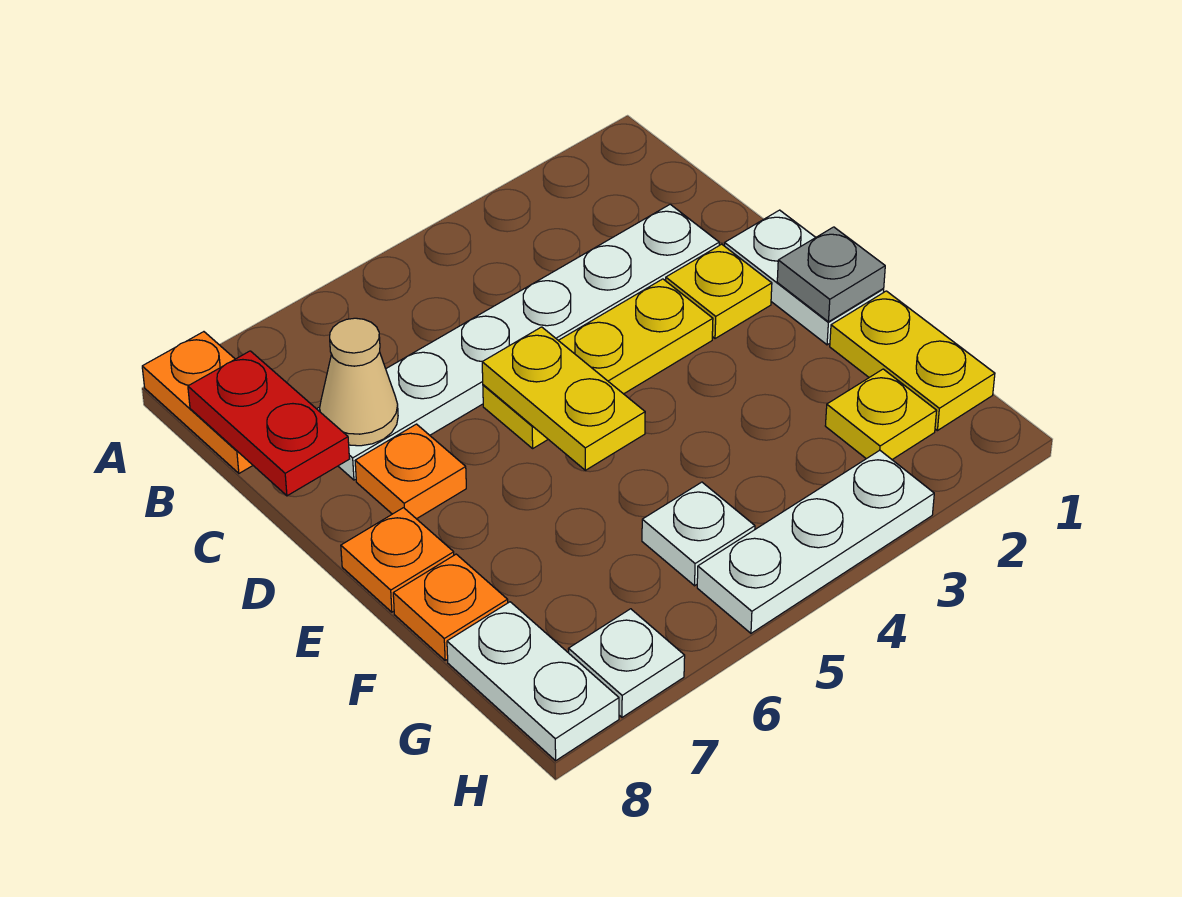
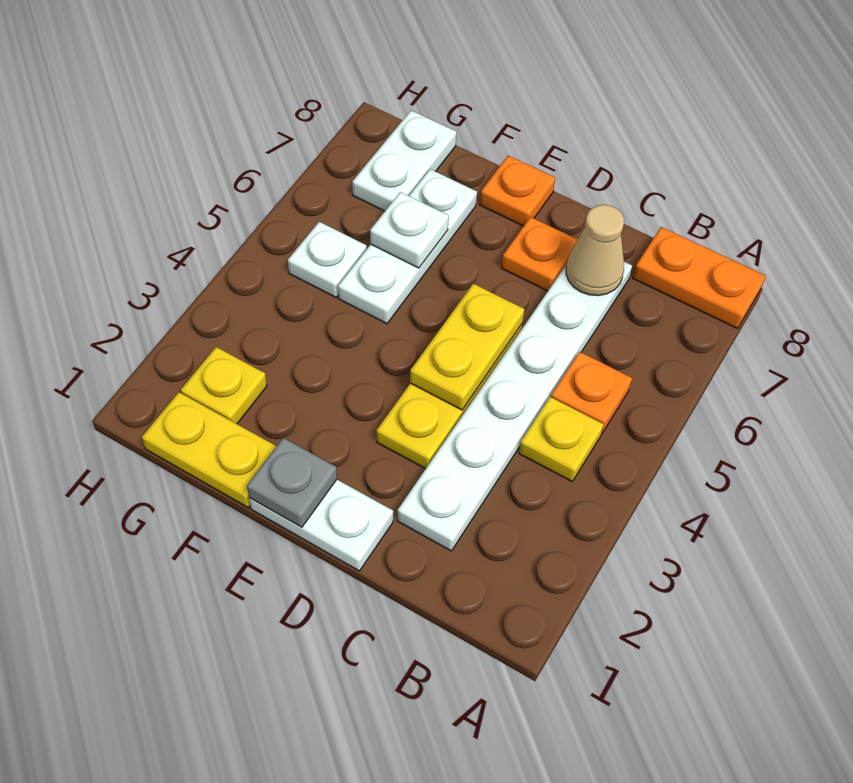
red plate B8:C8 level 2 -> none
yellow plate D2 level 1 -> yellow plate B4 level 1
yellow plate D5:E5 level 2 -> yellow plate D4:D5 level 2
orange plate F8 level 1 -> orange plate B5 level 1
white plate G8:H8 level 1 -> white plate G7:G8 level 1
white plate H3:H5 level 1 -> white plate F5:F7 level 1
white plate H7 level 1 -> white plate F6 level 2

